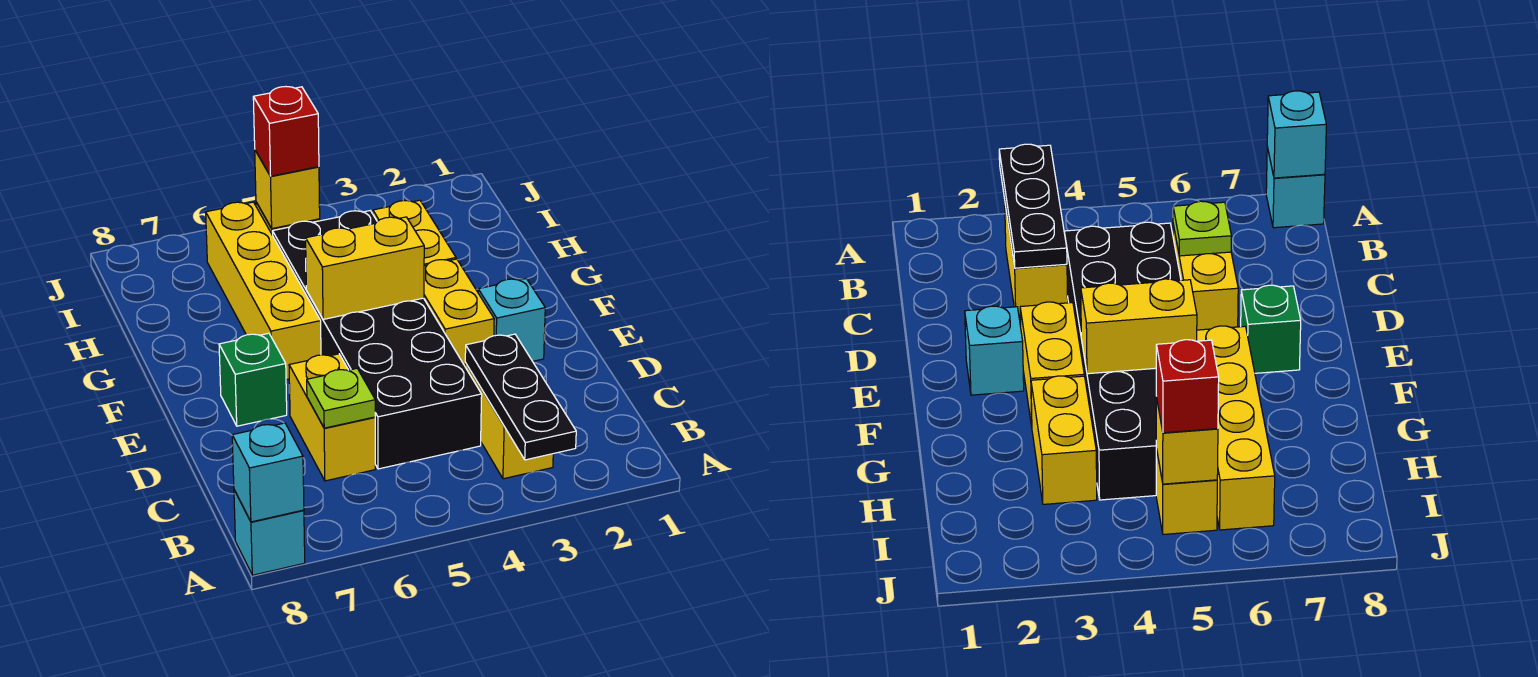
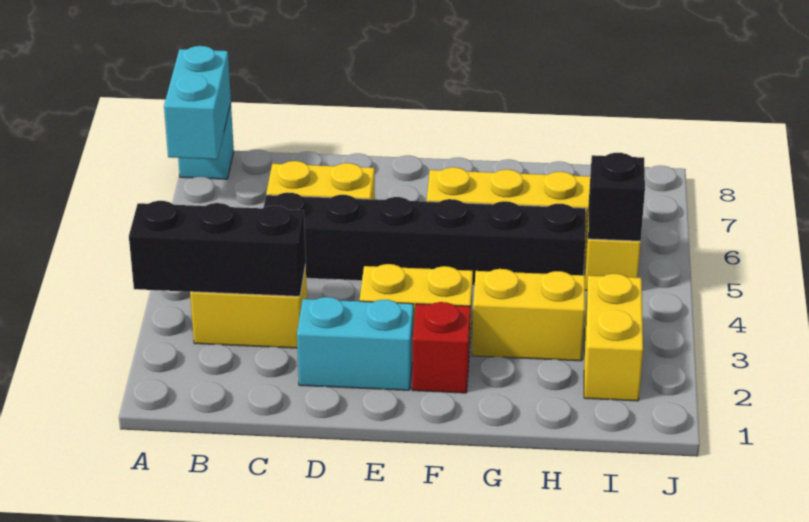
black plate A3:C3 level 2 -> black brick A3:C3 level 2
cyan brick A8 level 2 -> cyan brick A7:A8 level 2
black brick C4:H5 level 1 -> black brick C5:H5 level 1
lime plate C6 level 2 -> none
cyan brick E2 level 1 -> cyan brick D2:E2 level 1
green brick E7 level 1 -> none
yellow brick F4:F5 level 2 -> yellow brick I2:I3 level 1
yellow brick I5 level 2 -> black brick I5 level 2
red brick I5 level 3 -> red brick F2 level 1

